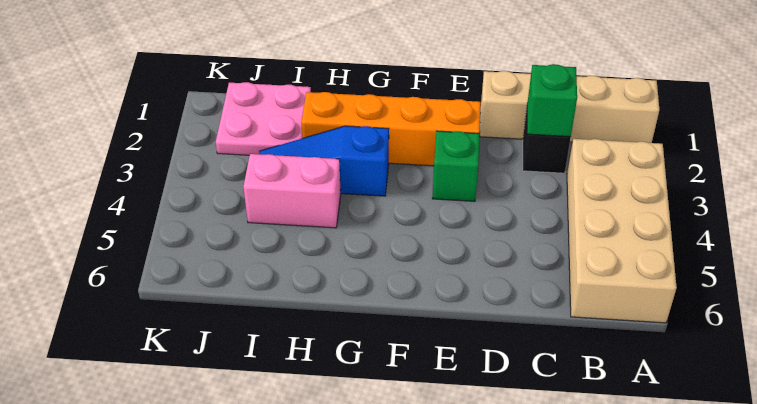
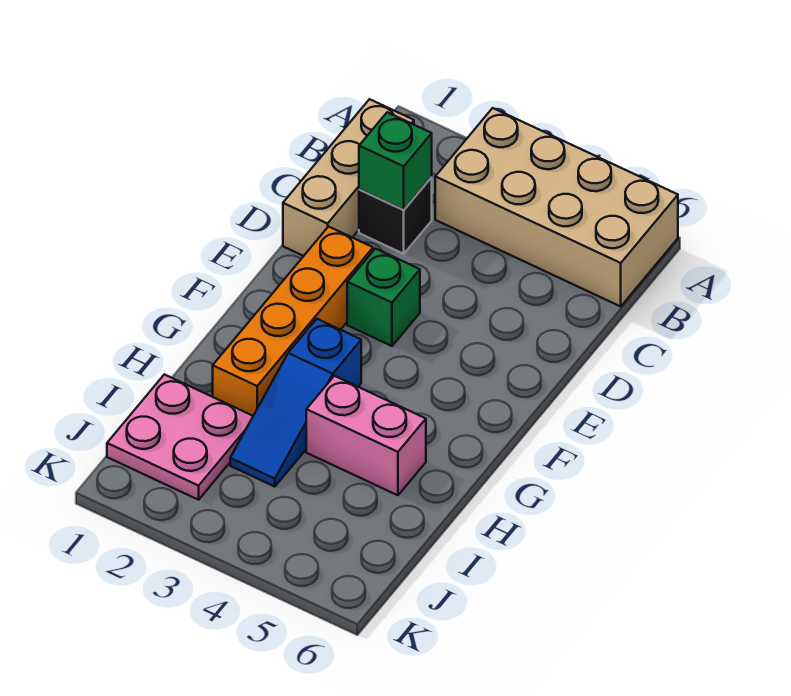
tan brick A1:D1 level 1 -> tan brick B1:D1 level 1
pink brick H4:I4 level 1 -> pink brick H4:H5 level 1

